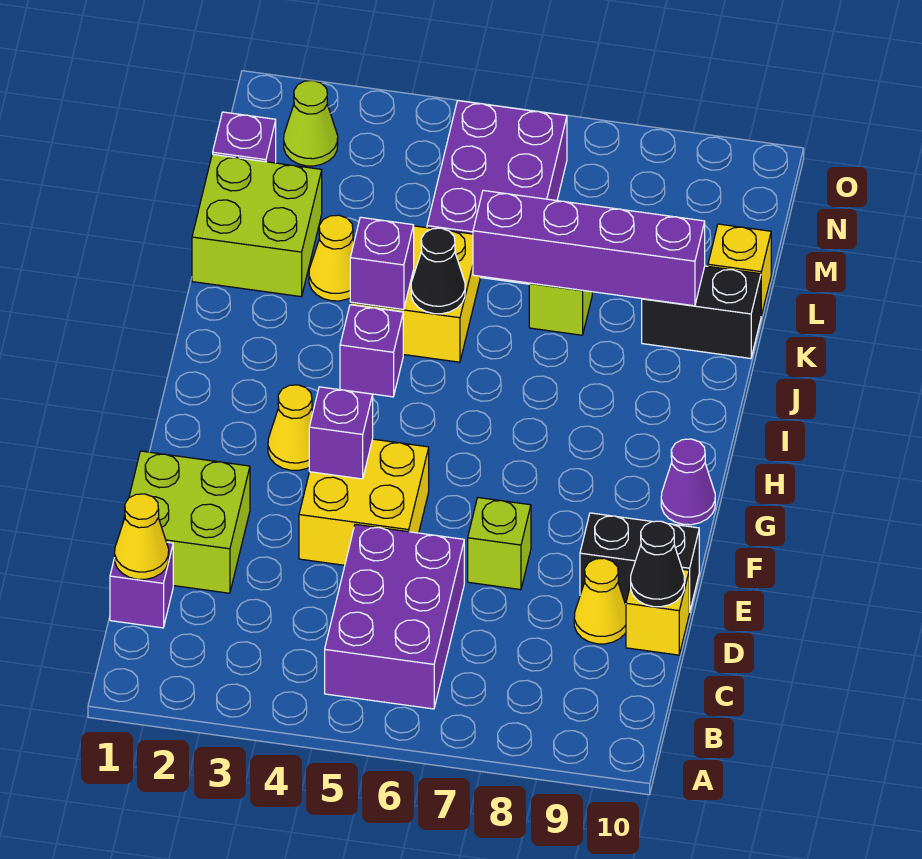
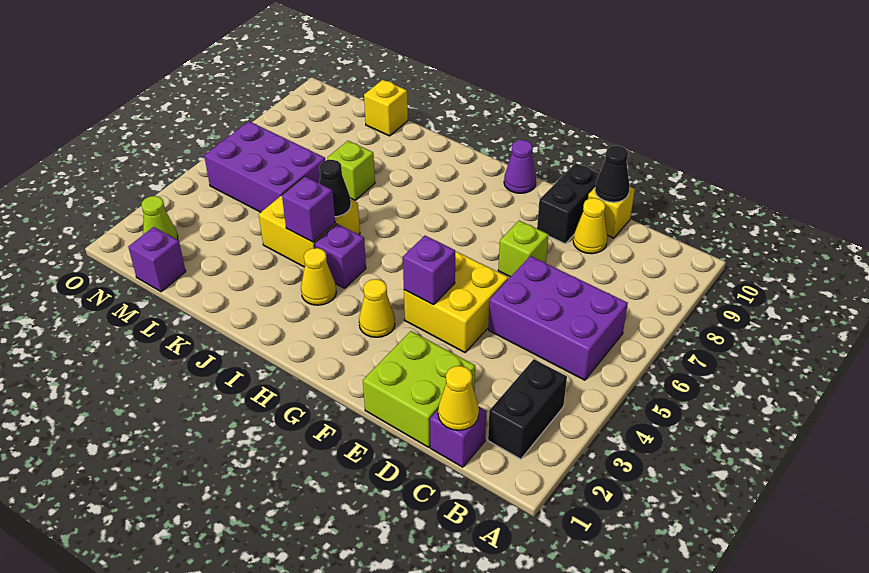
lime brick K1:L2 level 1 -> none
yellow cone K3 level 1 -> yellow cone I3 level 1
purple brick K6:K9 level 2 -> none
black brick K9:K10 level 1 -> black brick B2:B3 level 1

